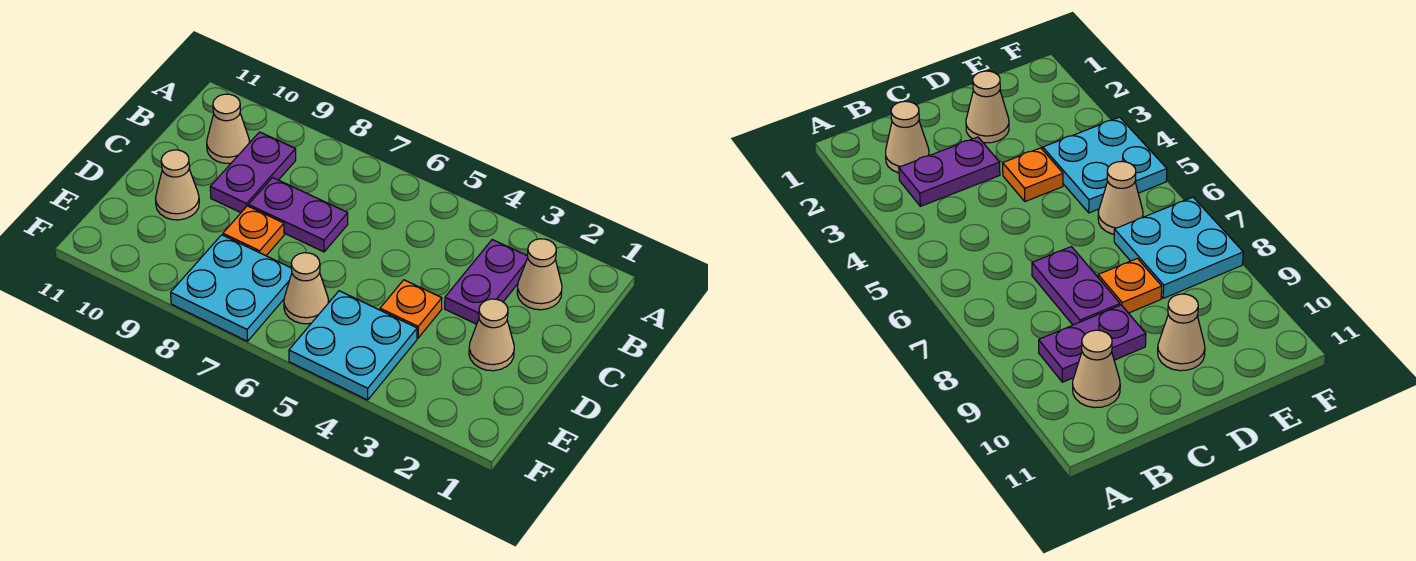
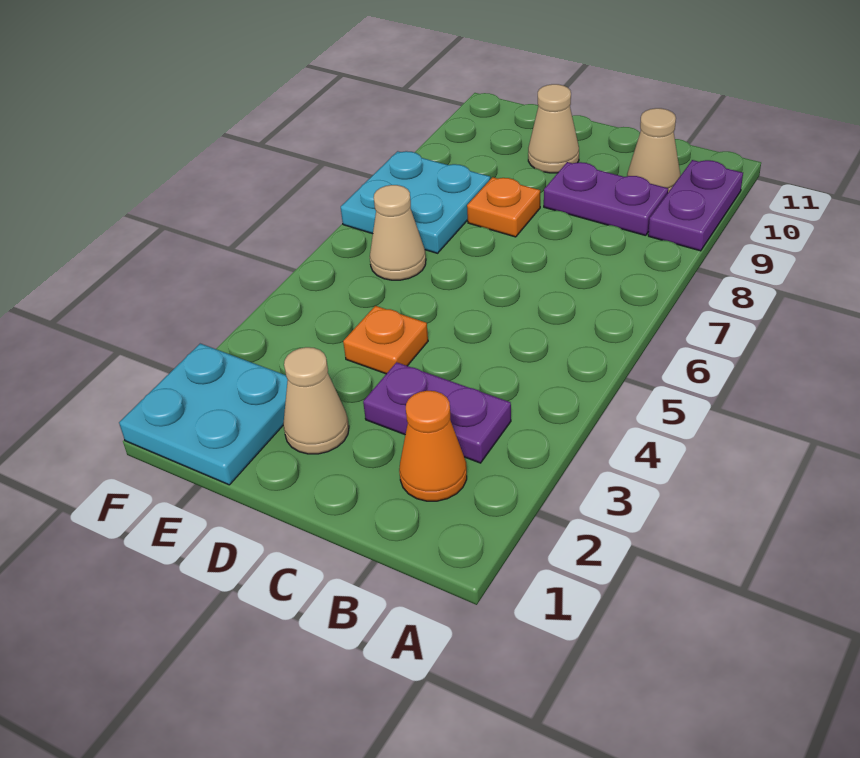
tan cone B2 level 1 -> orange cone B2 level 1
purple plate C7:C8 level 1 -> purple plate A9:A10 level 1
cyan plate E4:F5 level 1 -> cyan plate E1:F2 level 1

